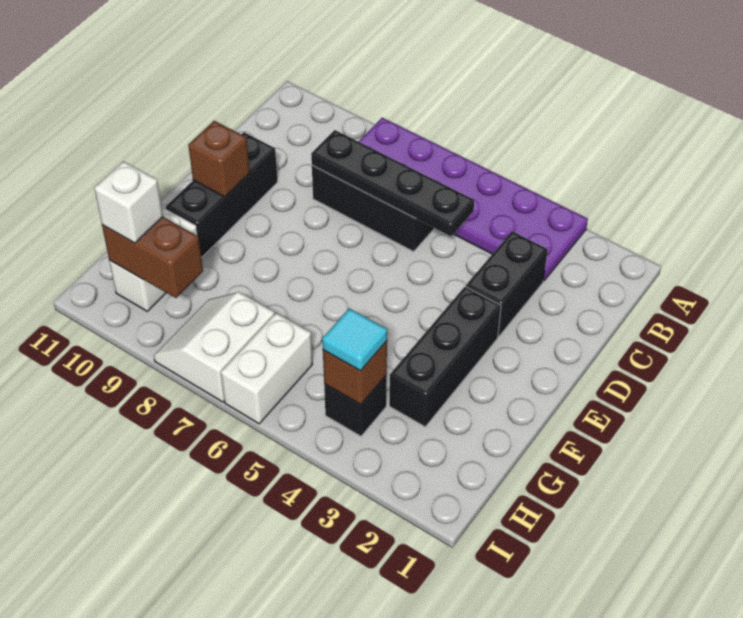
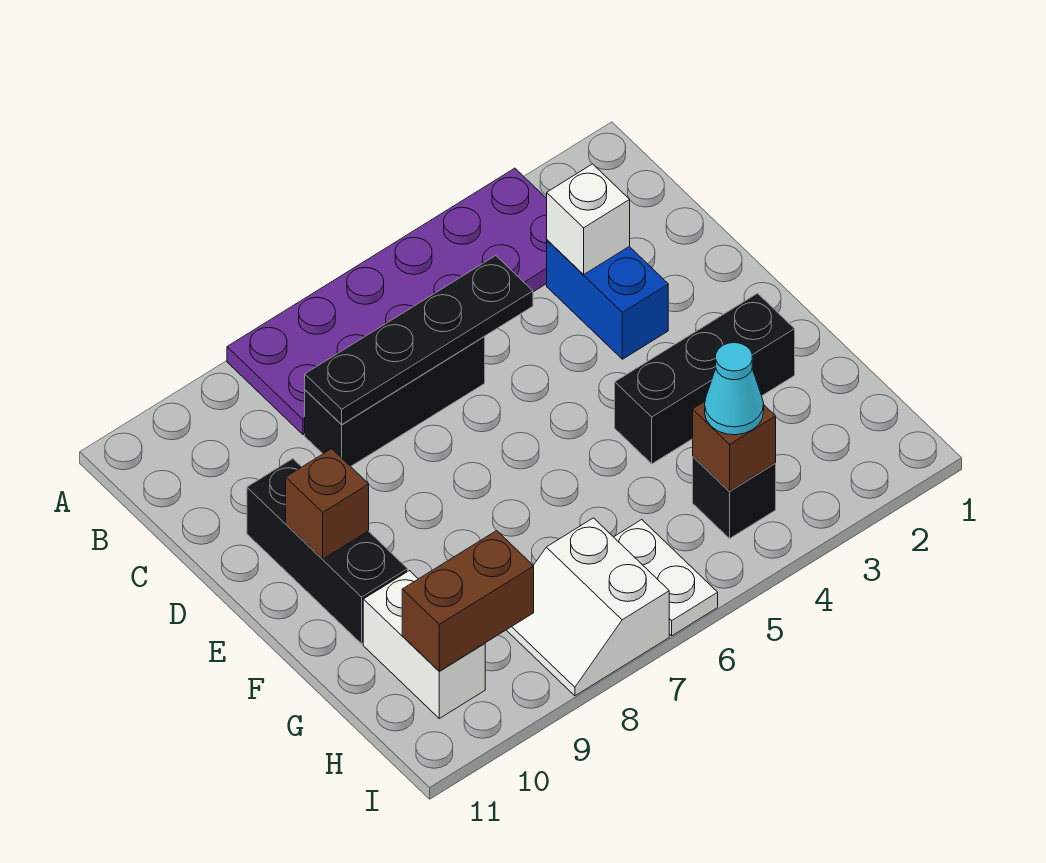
black brick C3:D3 level 1 -> blue brick C3:D3 level 1
black brick E3:G3 level 1 -> black brick F2:F4 level 1
cyan tile H4 level 3 -> cyan cone H4 level 3
white brick H6:I6 level 1 -> white plate H6:I6 level 1
white brick H10 level 3 -> white brick C3 level 2

